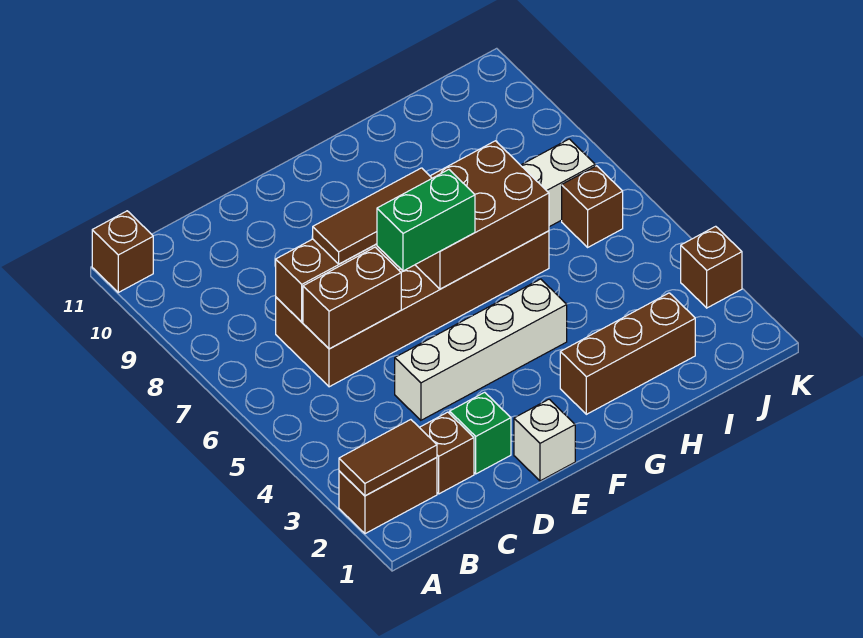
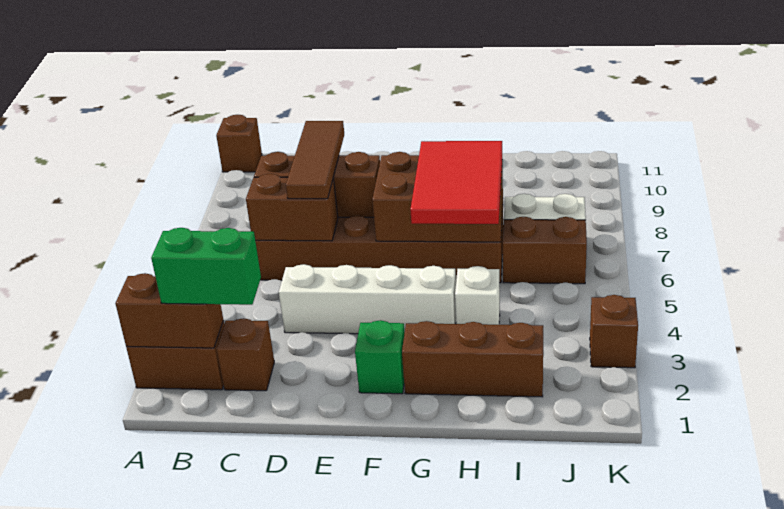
brown tile A2:B2 level 2 -> brown brick A2:B2 level 2
green brick D2 level 1 -> green brick F2 level 1
brown tile D7:F7 level 3 -> brown tile D6:D8 level 3
white brick E1 level 1 -> white brick H4 level 1
green brick E6:F6 level 3 -> green brick B2:C2 level 3
none -> red tile G5:H7 level 3
brown brick J6 level 1 -> brown brick I6:J6 level 1

